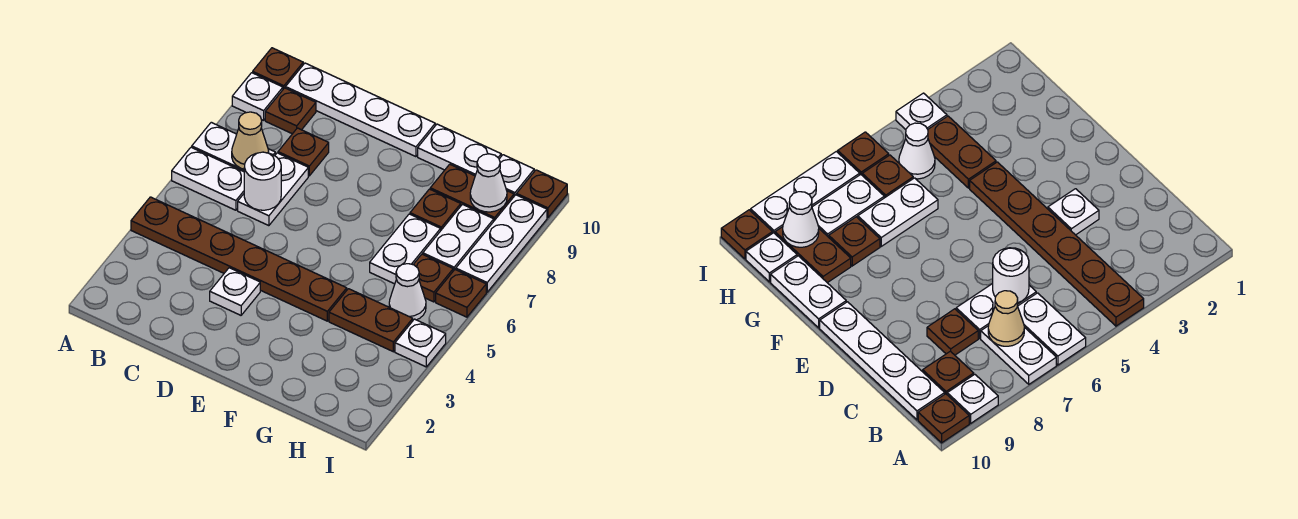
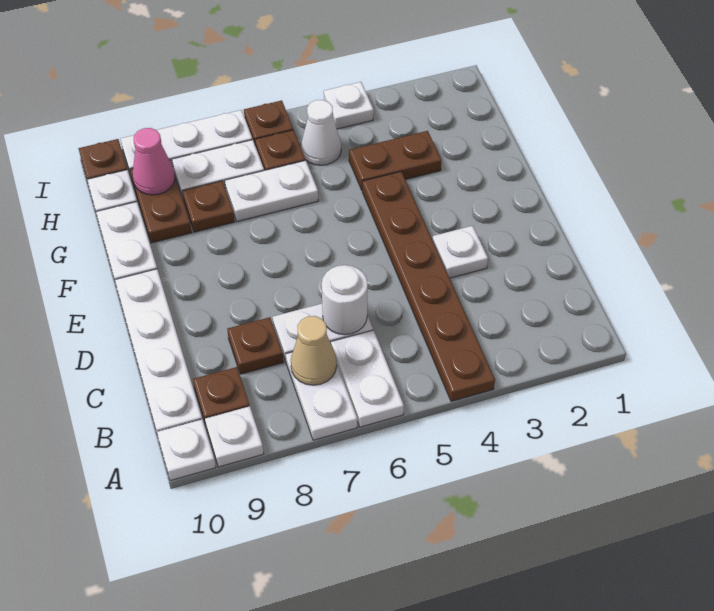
brown plate A10 level 1 -> white plate A10 level 1
brown plate G4:H4 level 1 -> brown plate G3:G4 level 1
white cone H9 level 2 -> pink cone H9 level 2

